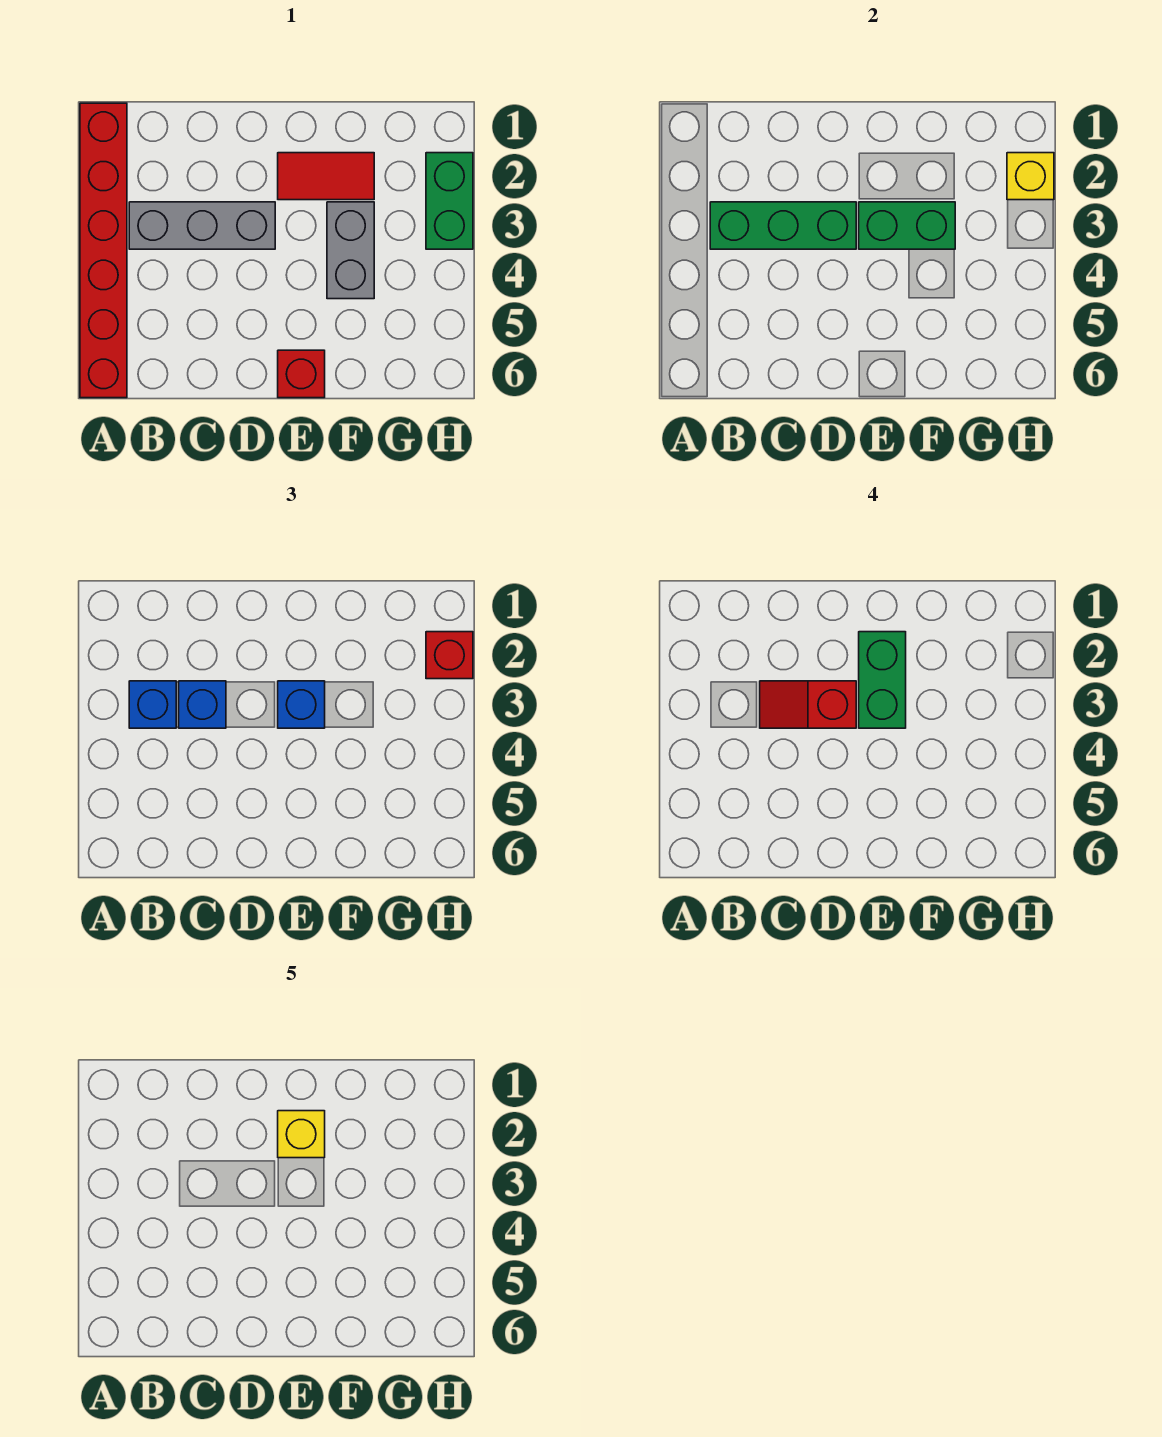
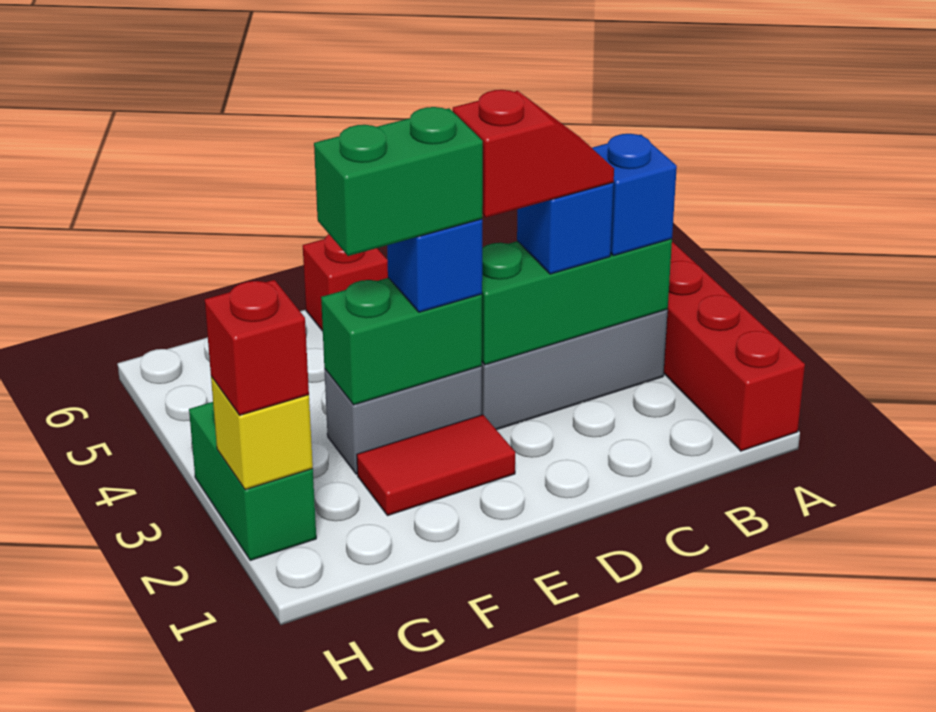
green brick E2:E3 level 4 -> green brick E3:F3 level 4
yellow brick E2 level 5 -> none
grey brick F3:F4 level 1 -> grey brick E3:F3 level 1

